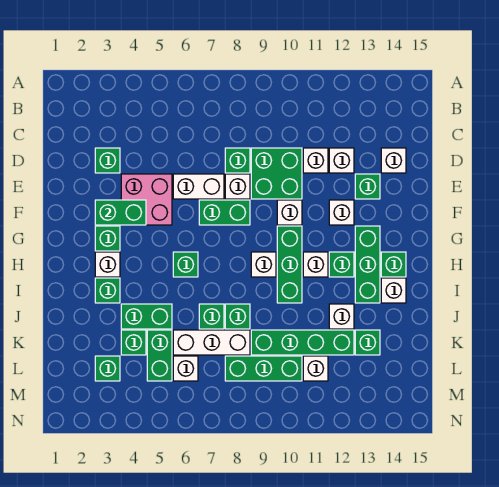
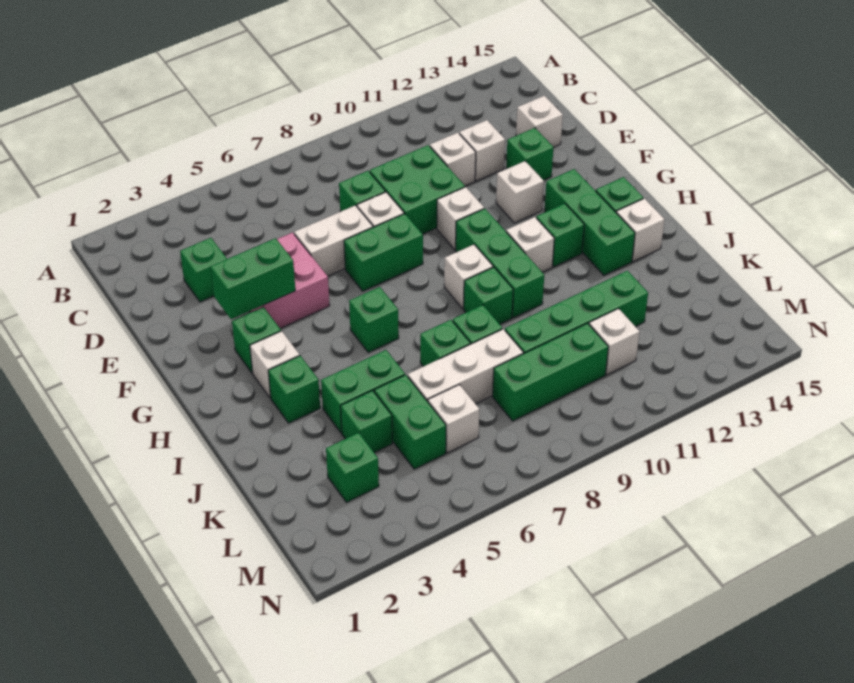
white brick J12 level 1 -> none
green brick K13 level 1 -> green brick I9 level 1

